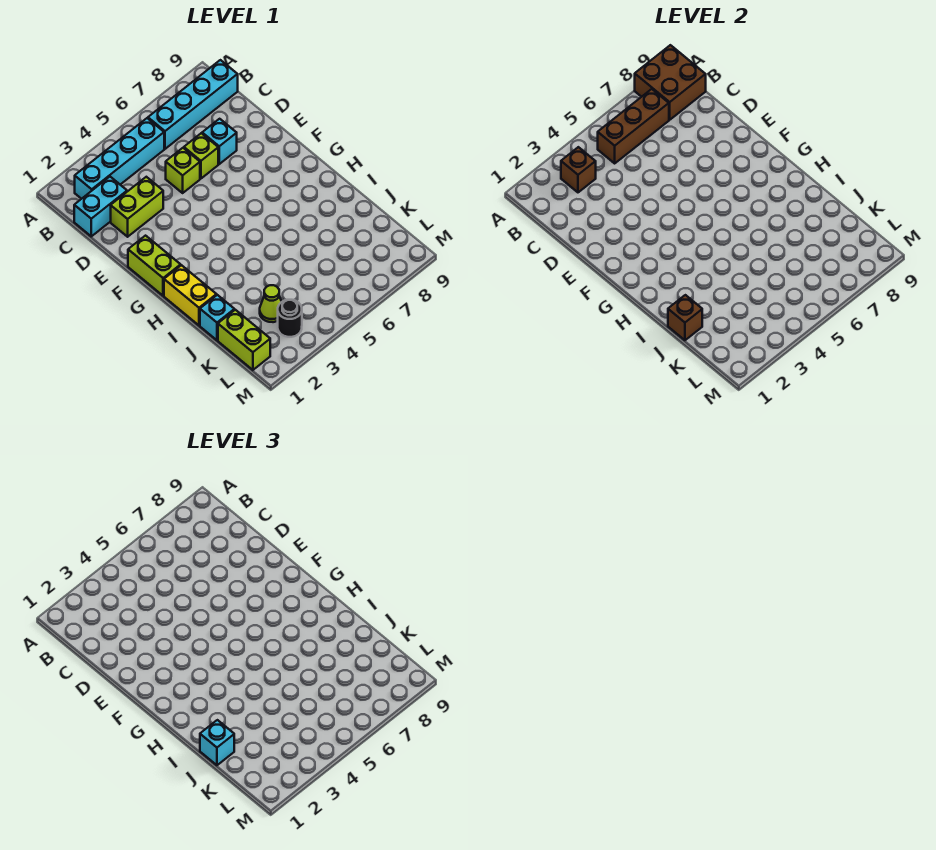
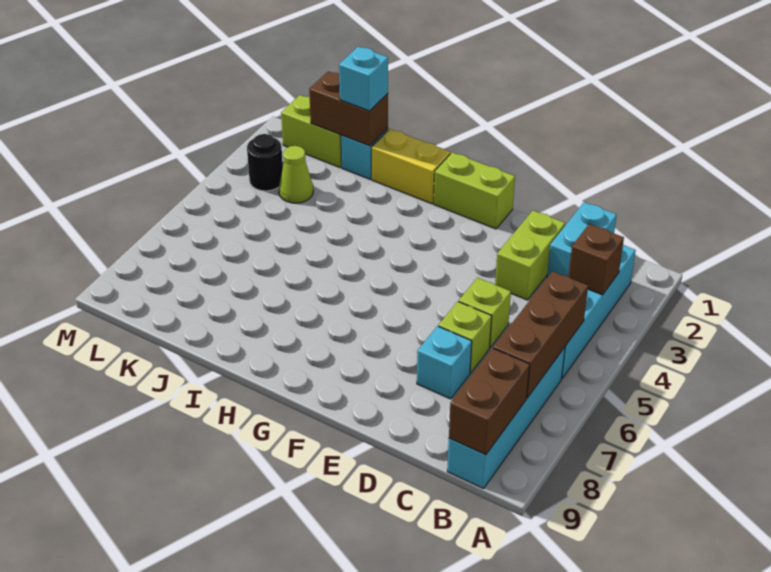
brown brick A8:B9 level 2 -> brown brick B8:B9 level 2
brown brick J1 level 2 -> brown brick J1:K1 level 2

